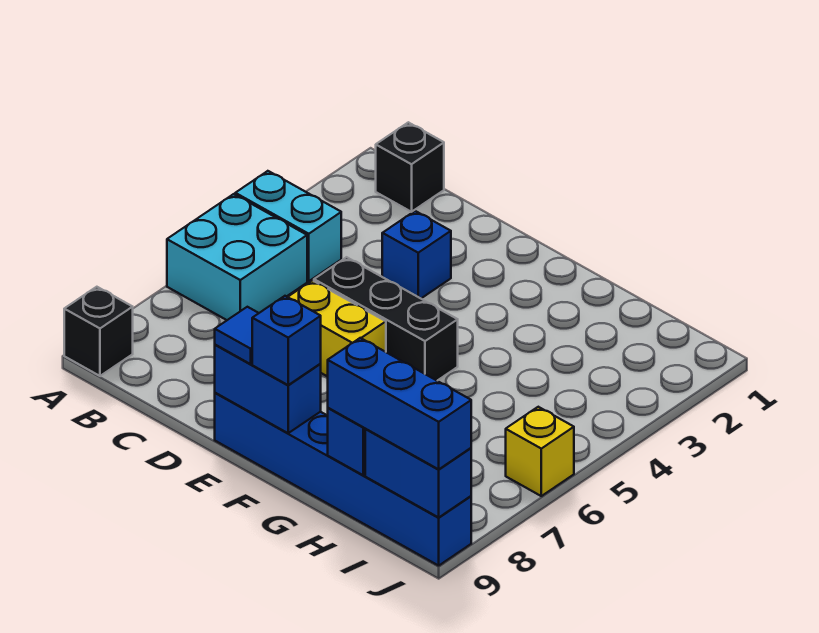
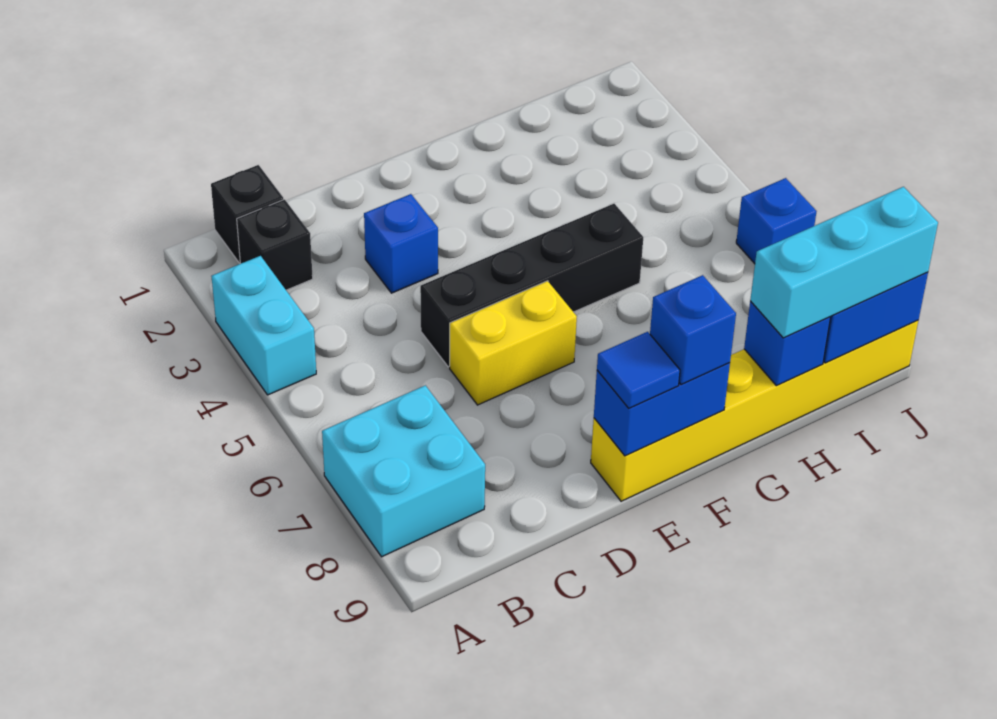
cyan brick A4:B4 level 1 -> cyan brick A3:A4 level 1
cyan brick A5:B6 level 1 -> cyan brick A7:B8 level 1
black brick A9 level 1 -> black brick B2 level 1
black brick D5:F5 level 1 -> black brick D5:G5 level 1
blue brick E9:J9 level 1 -> yellow brick E9:J9 level 1
blue brick H9:J9 level 3 -> cyan brick H9:J9 level 3
yellow brick J6 level 1 -> blue brick J6 level 1

